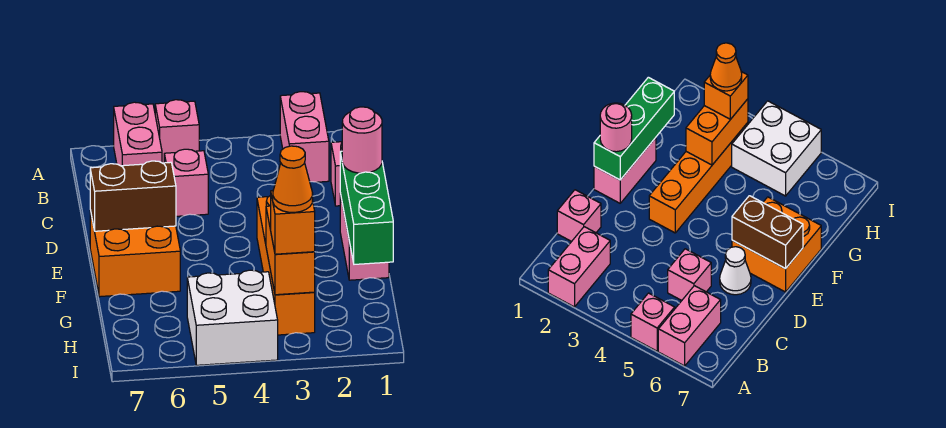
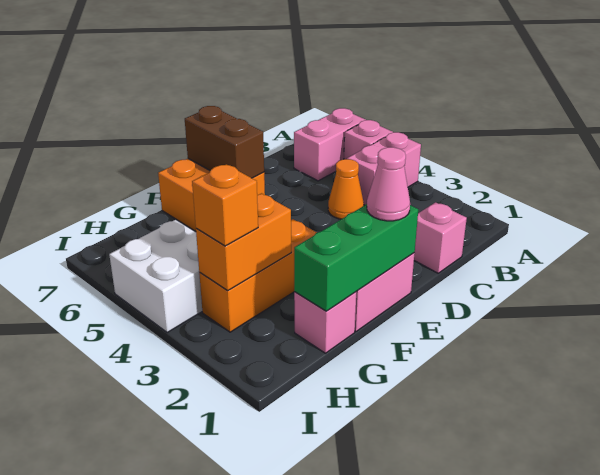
pink brick A2:B2 level 1 -> pink brick A4:B4 level 1
pink brick C5 level 1 -> pink brick G1 level 1
white cone D6 level 1 -> none
pink round brick E1 level 3 -> pink cone E1 level 3
orange brick E3:H3 level 1 -> orange brick F3:H3 level 1
orange cone H3 level 4 -> orange cone C4 level 1

